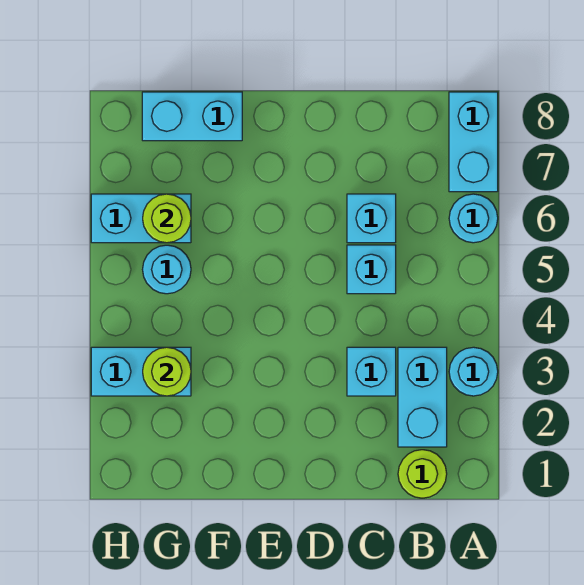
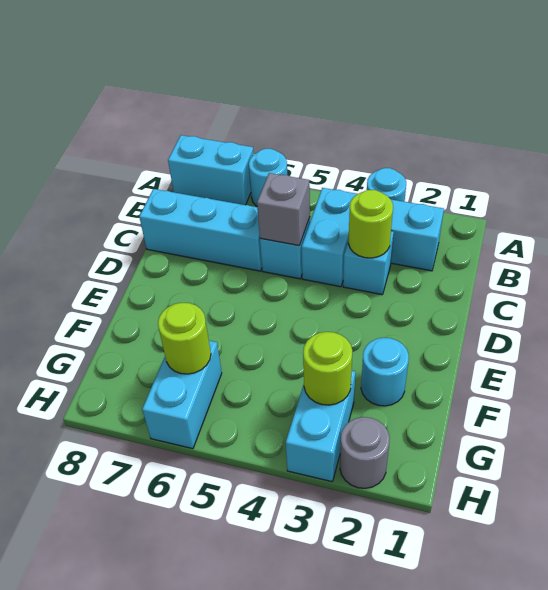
lime round brick B1 level 1 -> lime round brick C3 level 2
none -> grey brick C5 level 2
cyan brick C6 level 1 -> cyan brick C6:C8 level 1
cyan brick F8:G8 level 1 -> cyan brick B4:C4 level 1
cyan round brick G5 level 1 -> cyan round brick F2 level 1
none -> grey round brick H2 level 1

